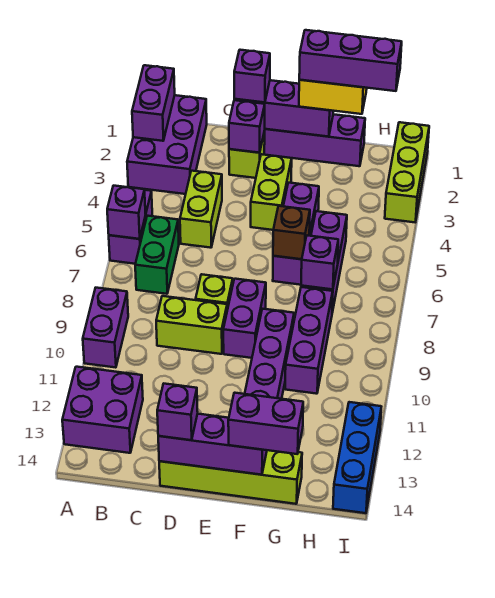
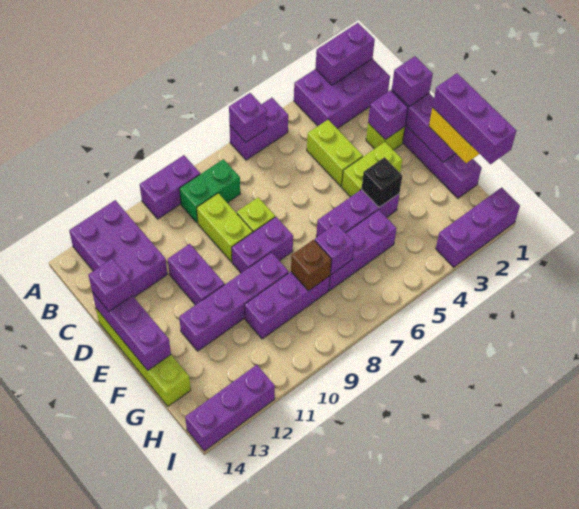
purple brick A12:B13 level 1 -> purple brick A12:C13 level 1
green brick B6:B7 level 1 -> green brick B8:B9 level 1
lime brick C4:C5 level 1 -> lime brick C4:D4 level 1
none -> black brick F4 level 2
brown brick F6 level 2 -> brown brick G8 level 2
purple brick F14:G14 level 3 -> purple brick D11:E11 level 1
lime brick I1:I3 level 1 -> purple brick I1:I3 level 1
blue brick I12:I14 level 1 -> purple brick I12:I14 level 1

